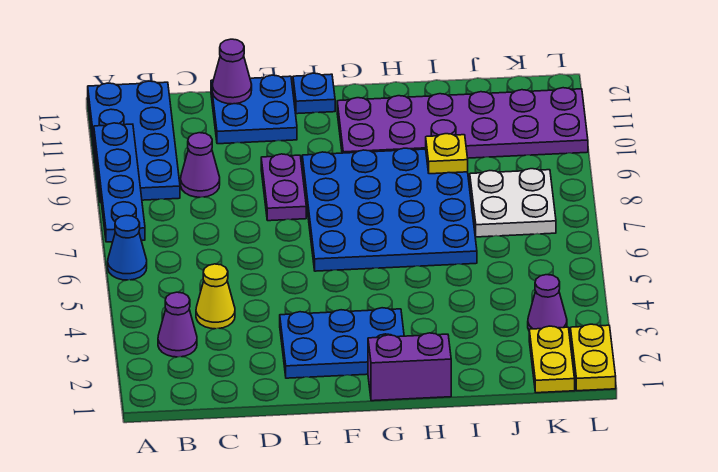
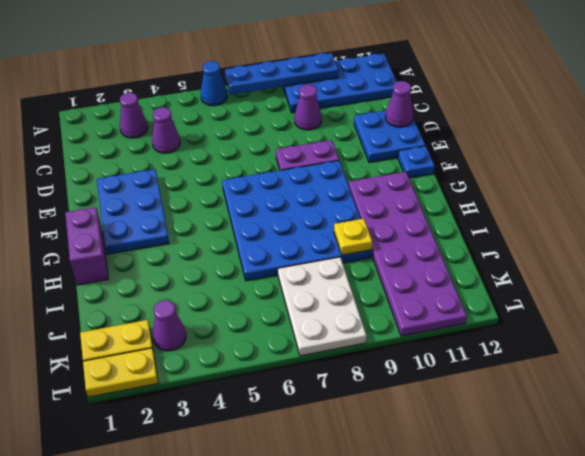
yellow cone C4 level 1 -> purple cone C4 level 1
white plate J7:K8 level 1 -> white plate J7:L8 level 1

